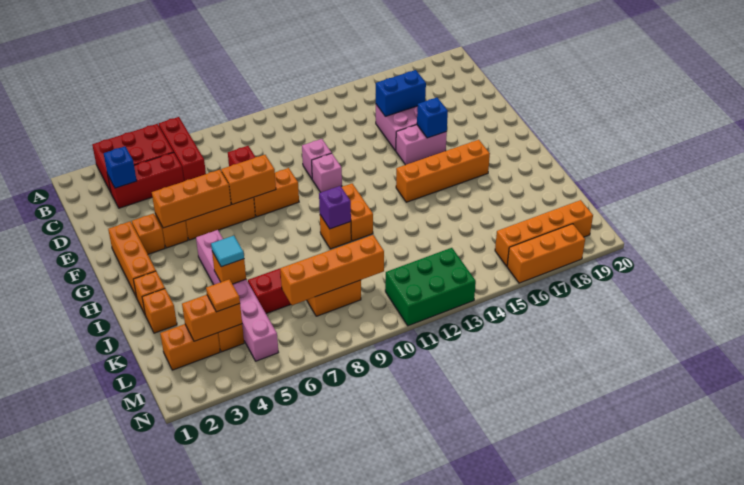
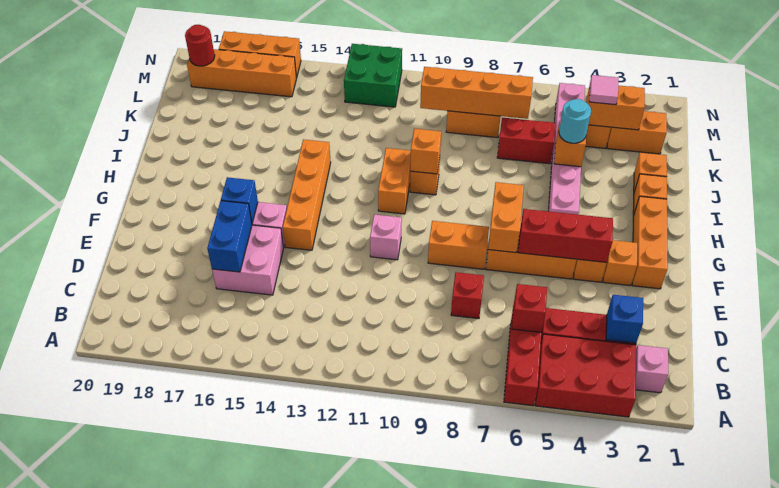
none -> red brick C6 level 2
blue brick D15:D16 level 2 -> blue brick D16:E16 level 2
pink brick E11 level 1 -> pink brick B2 level 1
orange brick F4:F6 level 2 -> red brick F4:F6 level 2
orange brick F7:F8 level 2 -> orange brick F7:G7 level 2
orange brick H14:H17 level 1 -> orange brick F14:I14 level 1
purple brick I10 level 2 -> orange brick I10 level 2
cyan tile J5 level 3 -> cyan round brick J5 level 3
orange tile L4 level 3 -> pink tile L4 level 3
green brick M11:N13 level 1 -> green brick M12:N13 level 1
none -> red round brick M19 level 2

